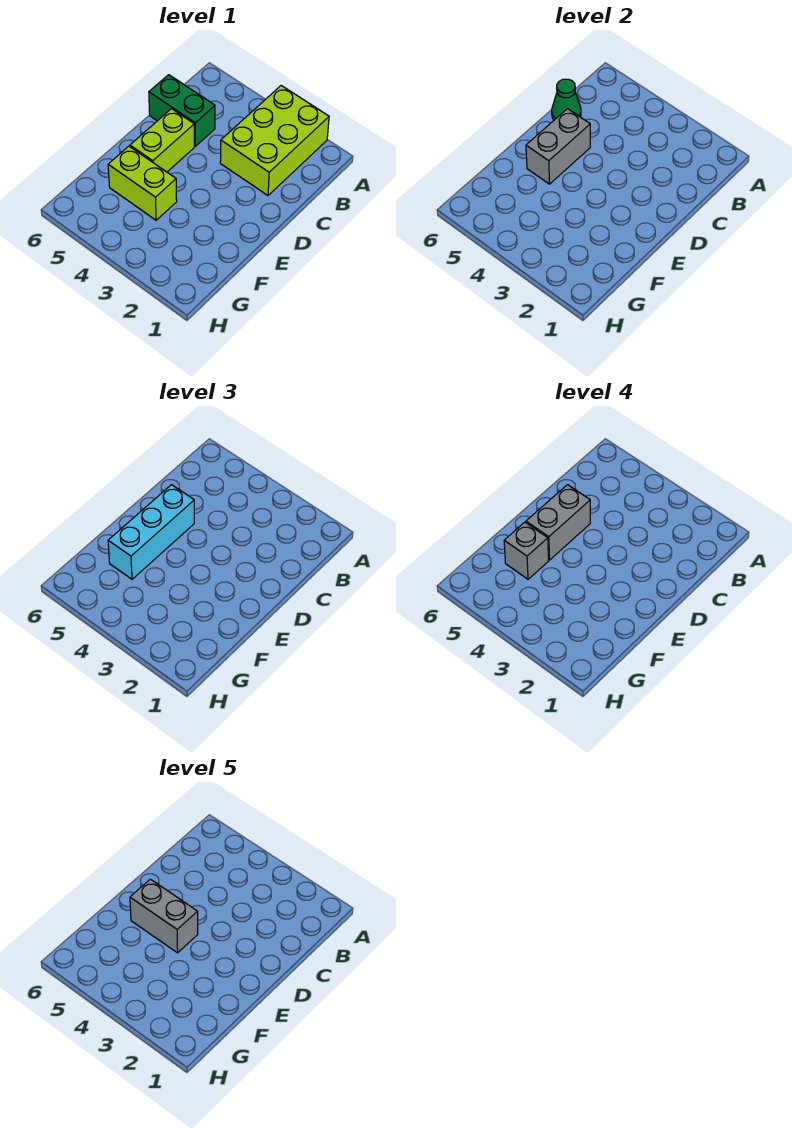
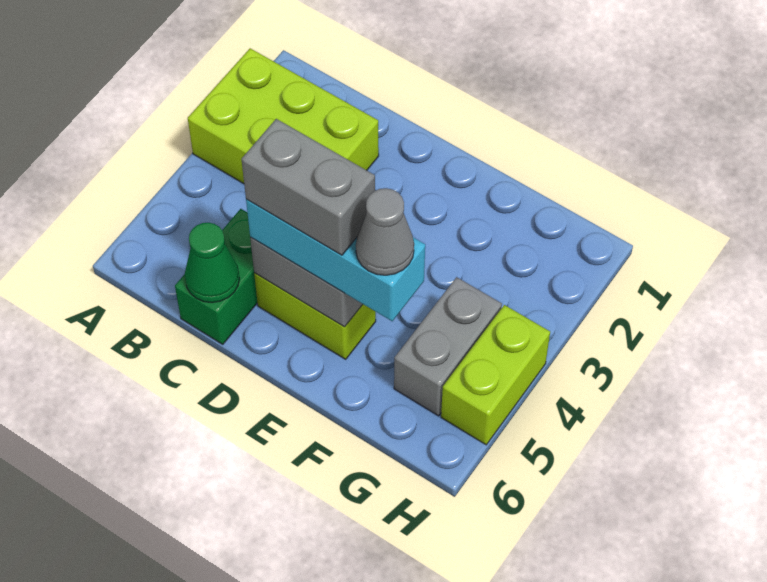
grey brick E4:E5 level 5 -> grey brick G4:G5 level 1
lime brick F4:F5 level 1 -> lime brick H4:H5 level 1
grey brick F5 level 4 -> grey cone F5 level 4

